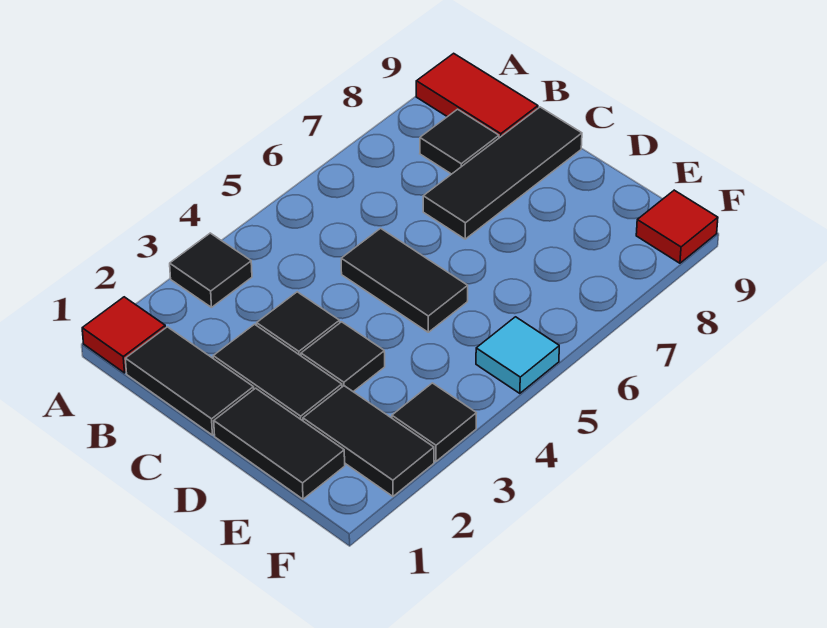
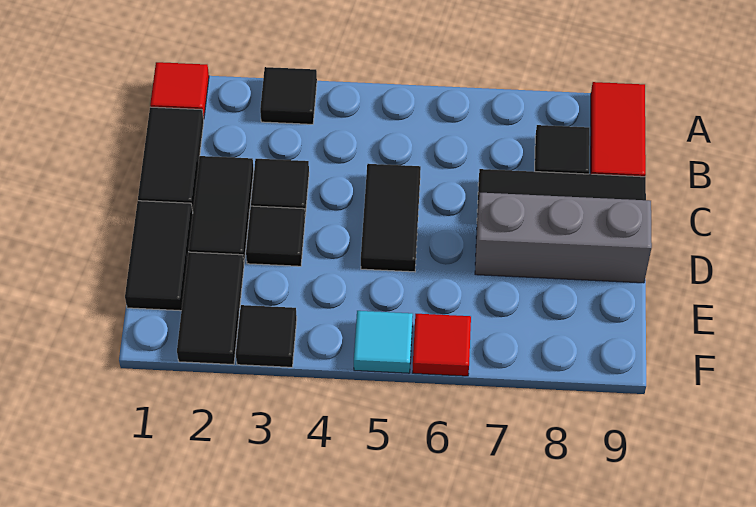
none -> grey brick D7:D9 level 1
red tile F9 level 1 -> red tile F6 level 1

